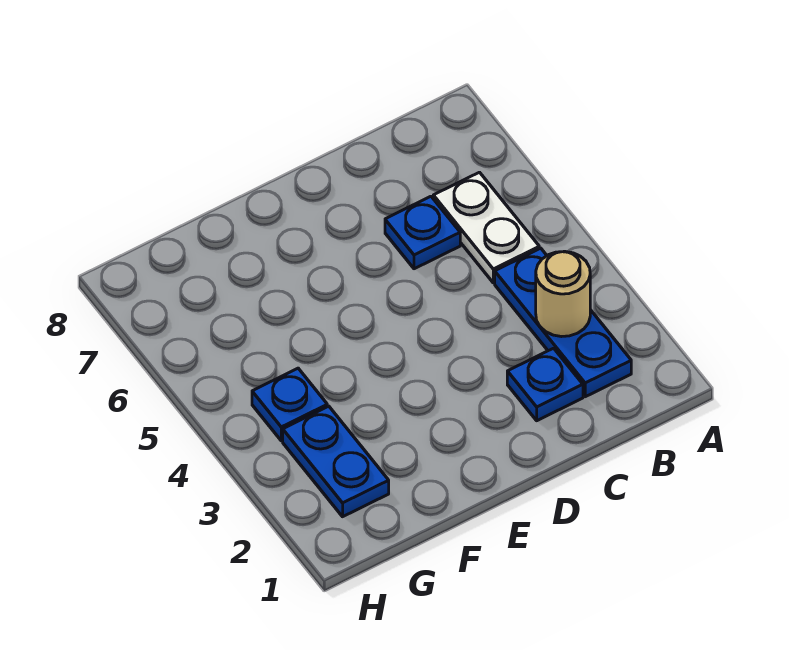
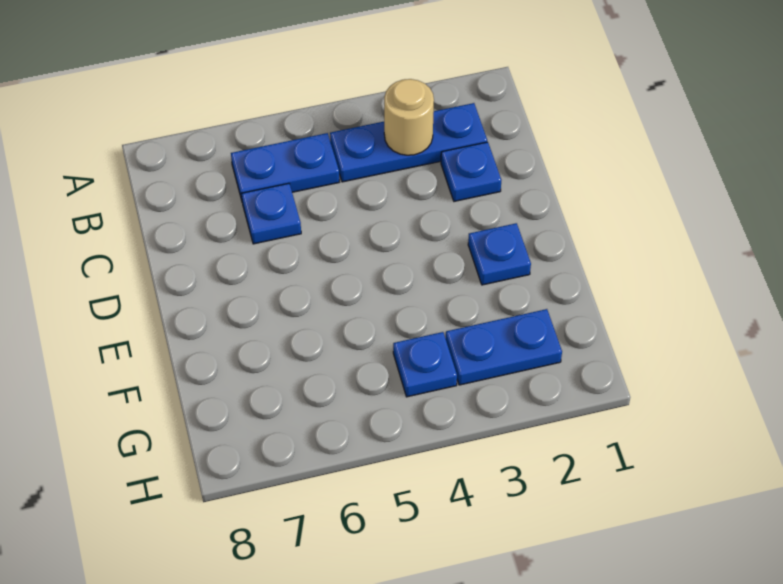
white plate B5:B6 level 1 -> blue plate B5:B6 level 1
none -> blue plate E2 level 1

